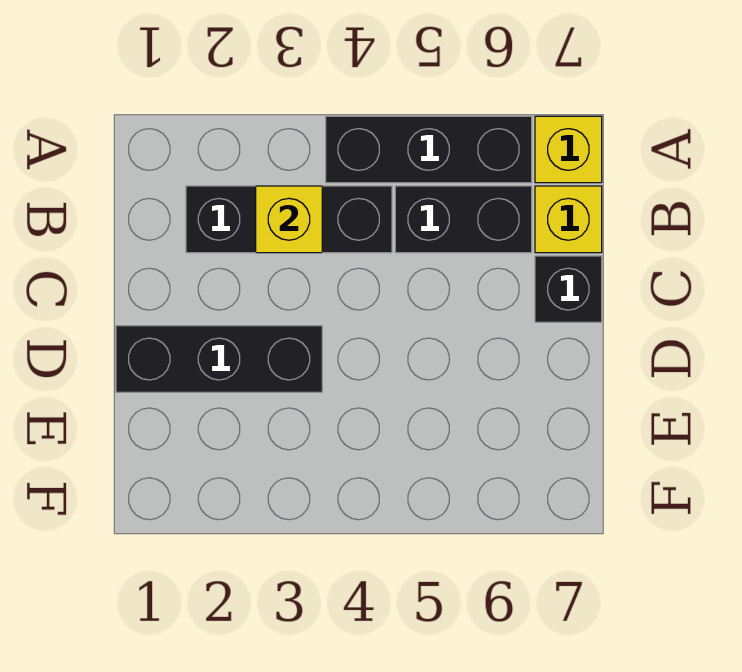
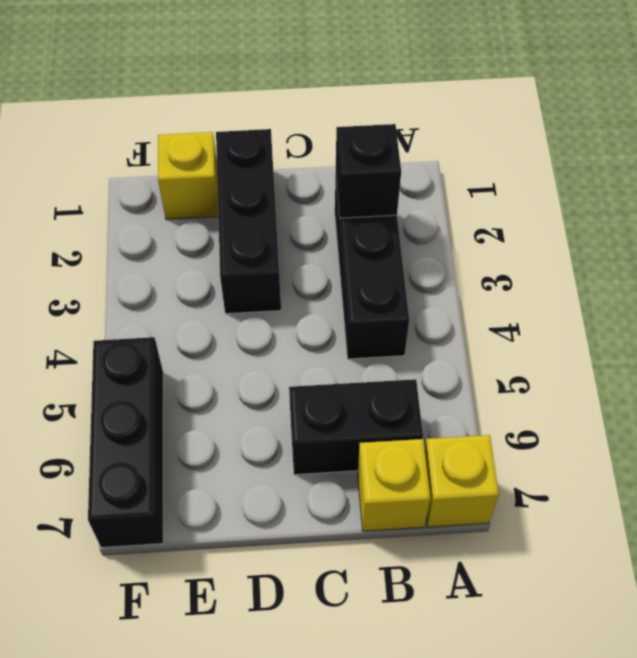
black brick A4:A6 level 1 -> black brick F5:F7 level 1
yellow brick B3 level 2 -> yellow brick E1 level 1
black brick B5:B6 level 1 -> black brick B6:C6 level 1
black brick C7 level 1 -> black brick B2 level 2

